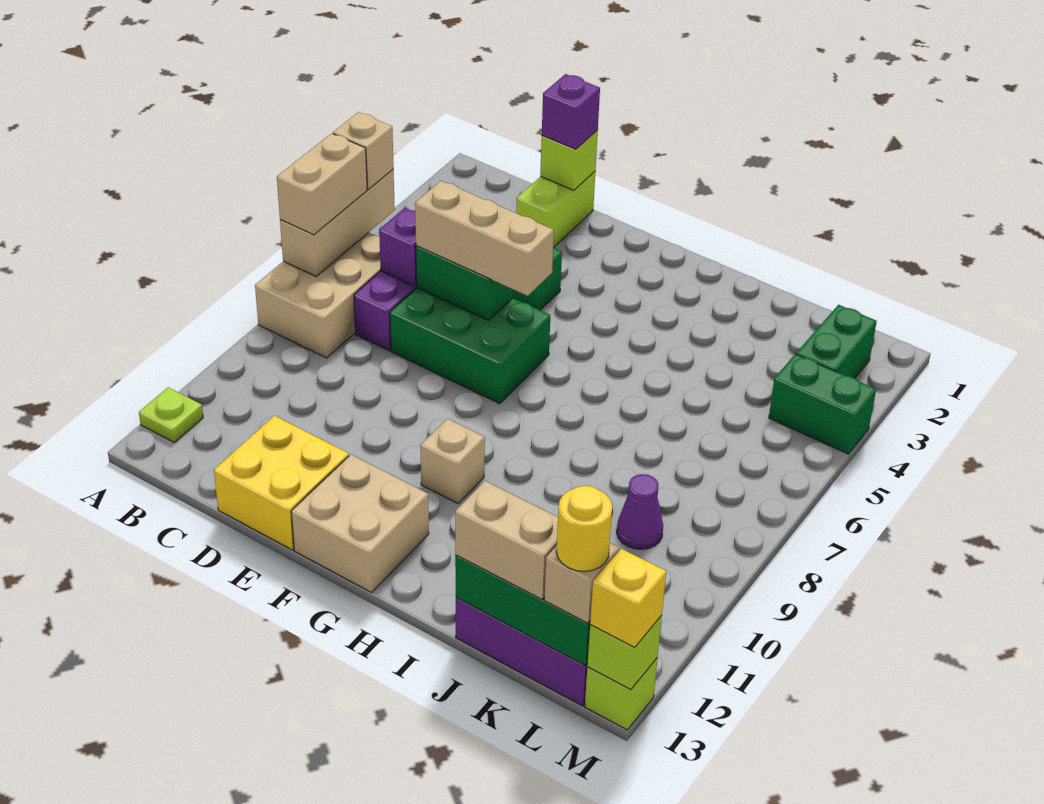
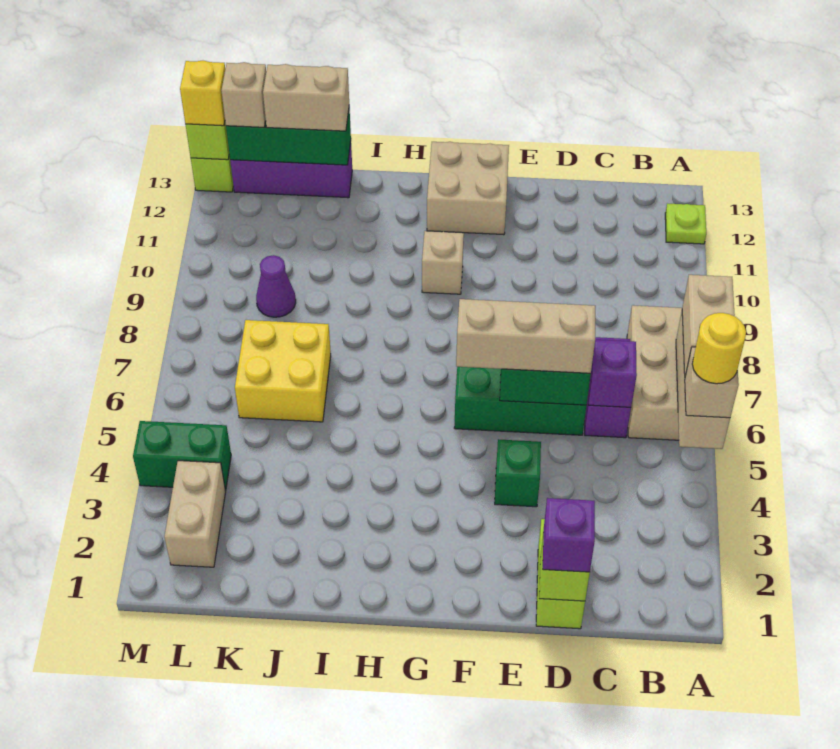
yellow brick D12:E13 level 1 -> yellow brick J6:K7 level 1
green brick L2:L3 level 1 -> tan brick L2:L3 level 1
yellow round brick L13 level 4 -> yellow round brick A5 level 4

